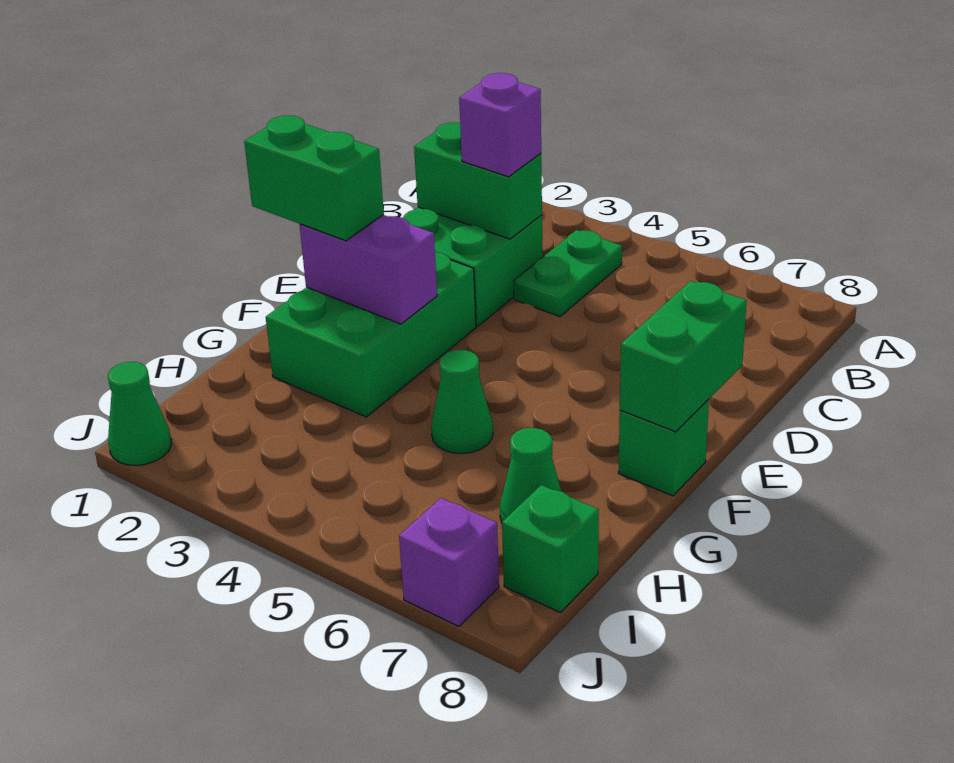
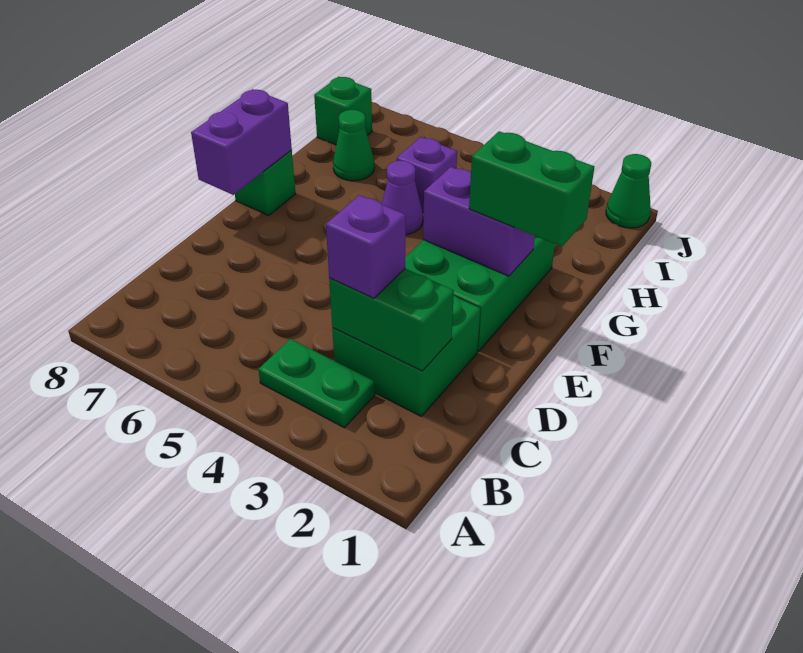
green plate B4:C4 level 1 -> green plate B3:B4 level 1
green brick E8:F8 level 2 -> purple brick E8:F8 level 2
green cone G5 level 1 -> purple cone G5 level 1
purple brick J7 level 1 -> purple brick H5 level 1

